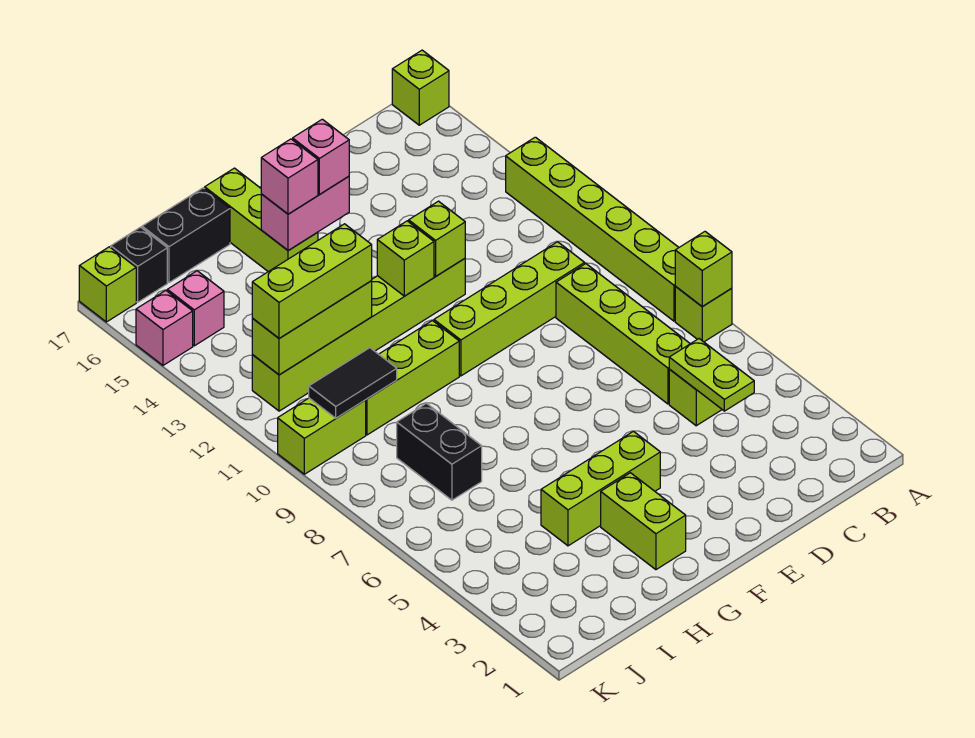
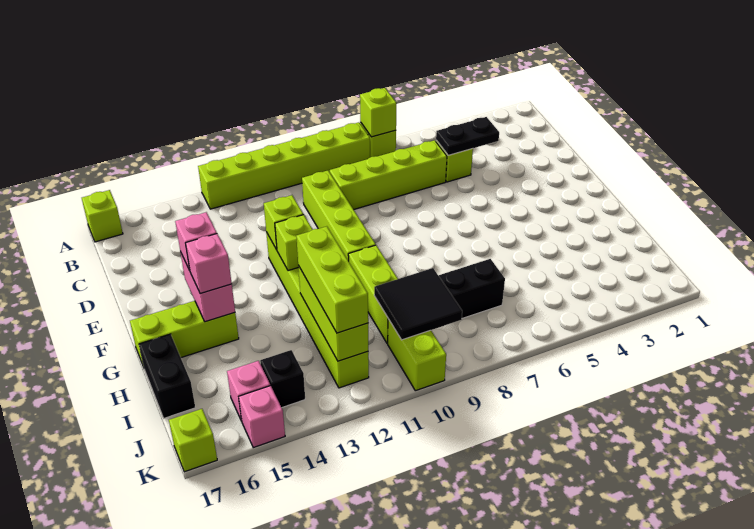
lime plate C4:C5 level 2 -> black plate C4:C5 level 2
lime brick F4:H4 level 1 -> none
lime brick G2:G3 level 1 -> none
black tile I10:J10 level 2 -> black tile I9:J10 level 2
black brick J17 level 1 -> black brick J14 level 1

